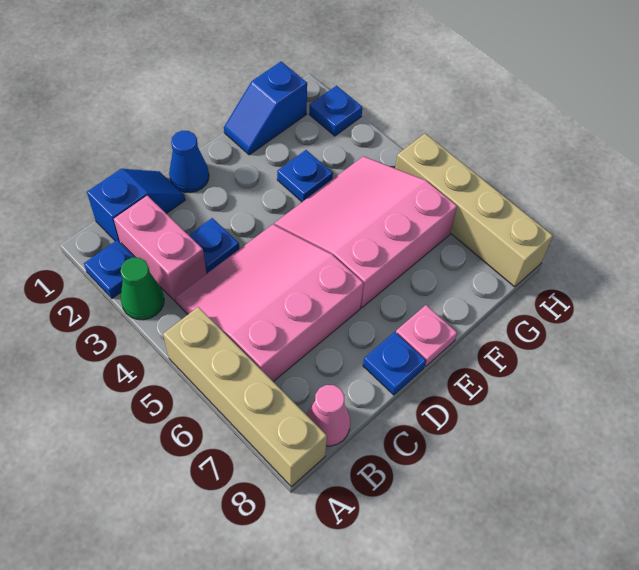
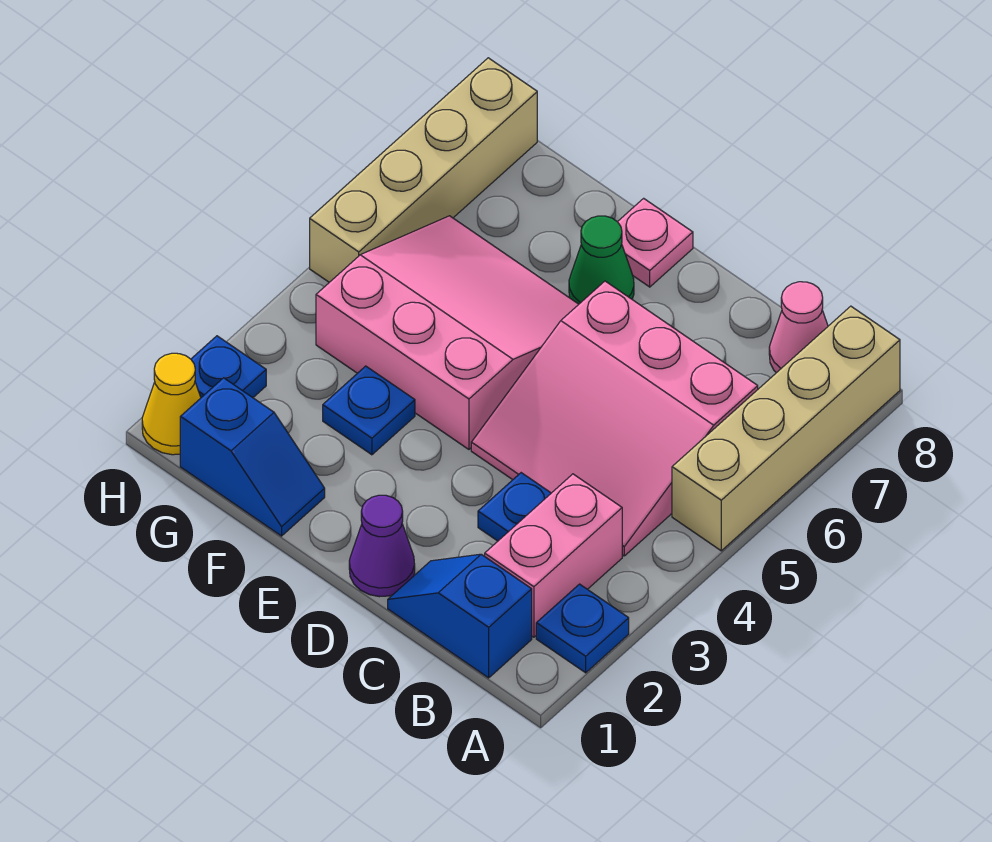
green cone A3 level 1 -> green cone E7 level 1
blue cone D1 level 1 -> purple cone D1 level 1
blue plate D8 level 1 -> none
pink slope E4:G6 level 1 top 6 -> pink slope E4:G6 level 1 top 4
none -> yellow cone H1 level 1

